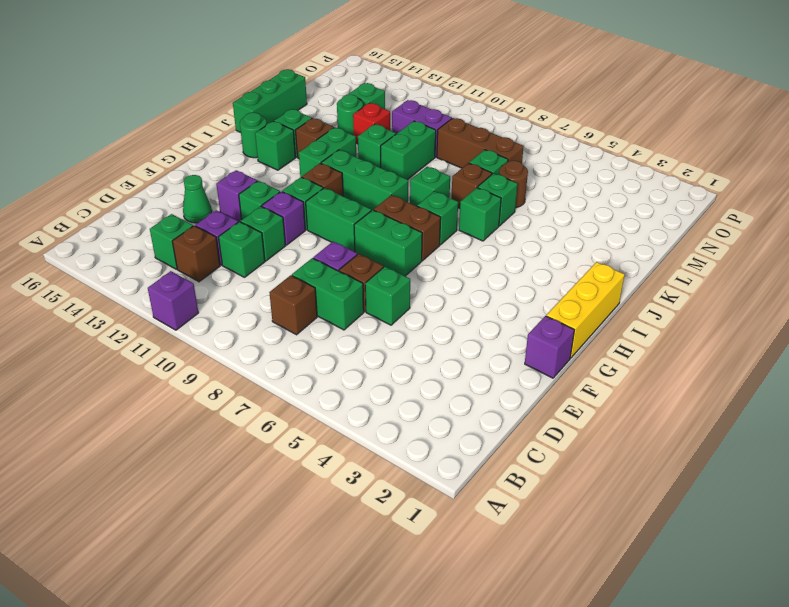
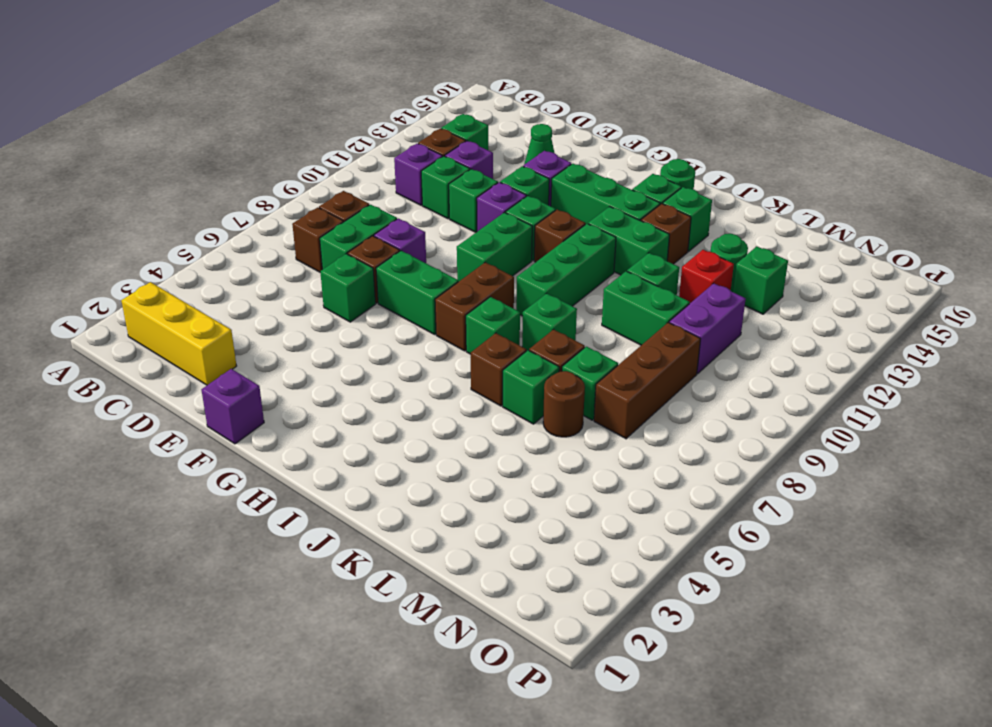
purple brick A11 level 1 -> purple brick C11 level 1
none -> brown brick C7 level 1
yellow brick G1:I1 level 1 -> yellow brick B2:D2 level 1
green brick G7:G8 level 1 -> green brick F7:G7 level 1
green brick J6 level 1 -> brown brick J6 level 1
green brick J16:L16 level 1 -> green brick G13:I13 level 1

